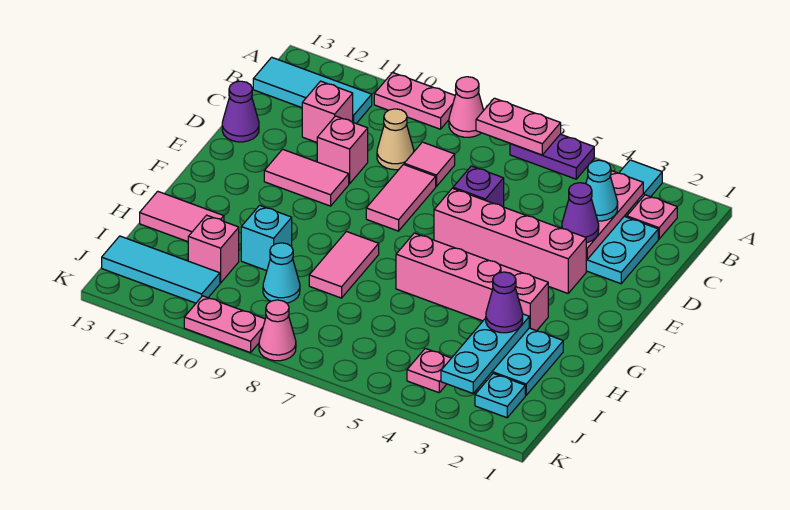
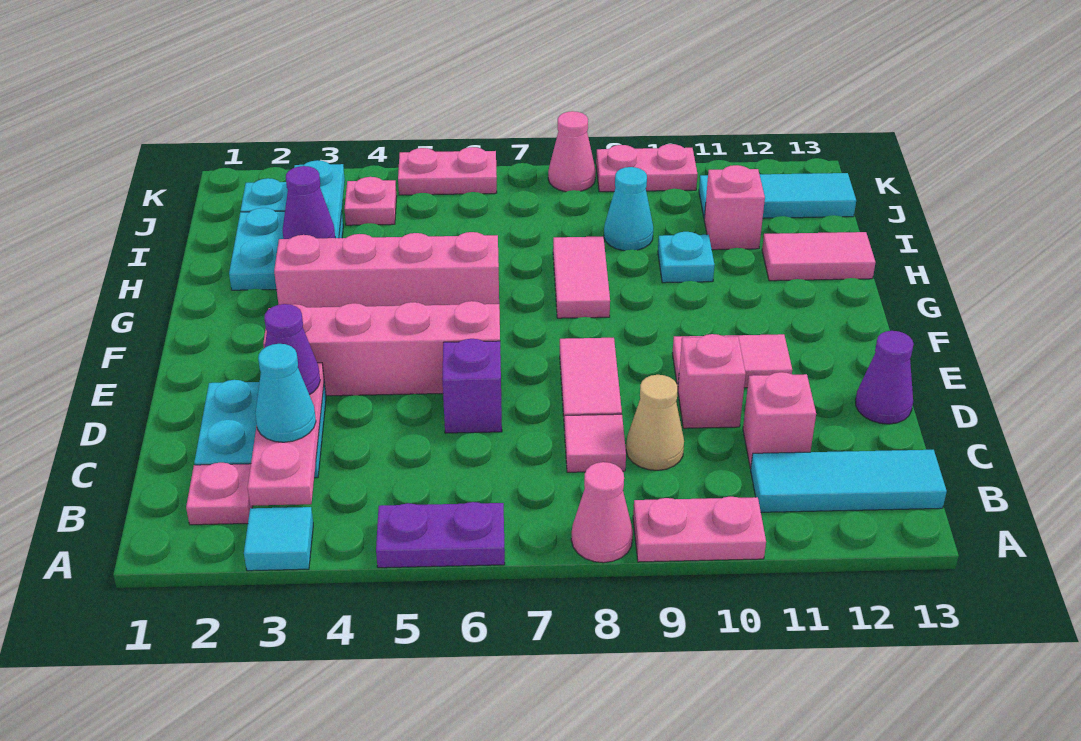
pink plate A6:A7 level 2 -> pink plate K5:K6 level 1
cyan brick H10 level 1 -> cyan plate H10 level 1

